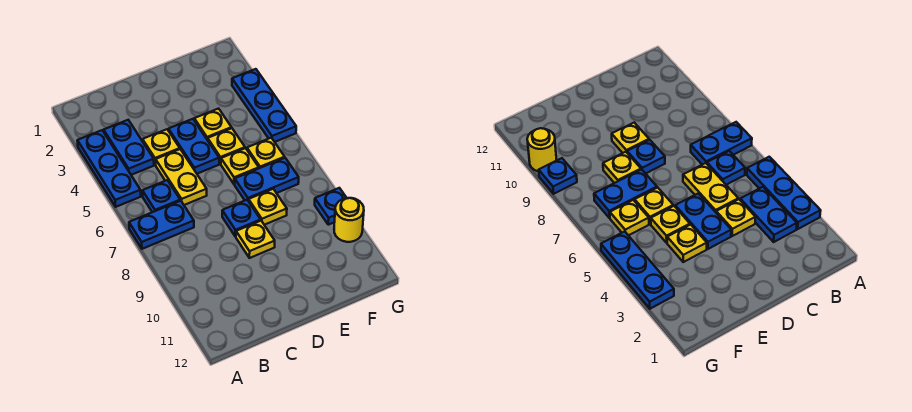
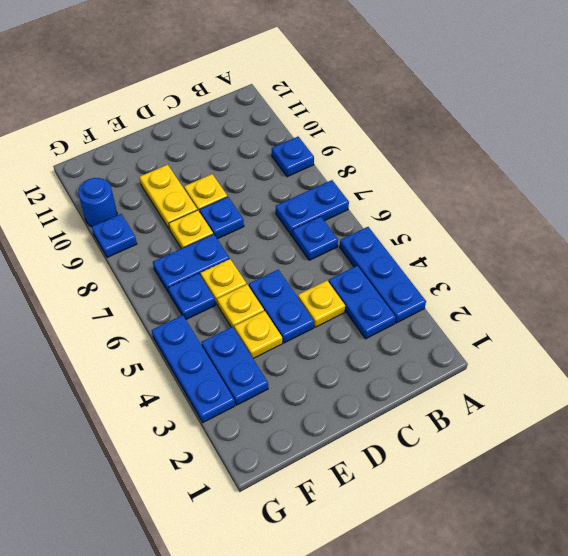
none -> blue plate A9 level 1
yellow plate C5:C6 level 1 -> yellow plate E9:E10 level 1
none -> blue plate F3:F4 level 1
yellow plate F6 level 1 -> blue plate F6 level 1
yellow round brick G10 level 1 -> blue round brick G10 level 1

